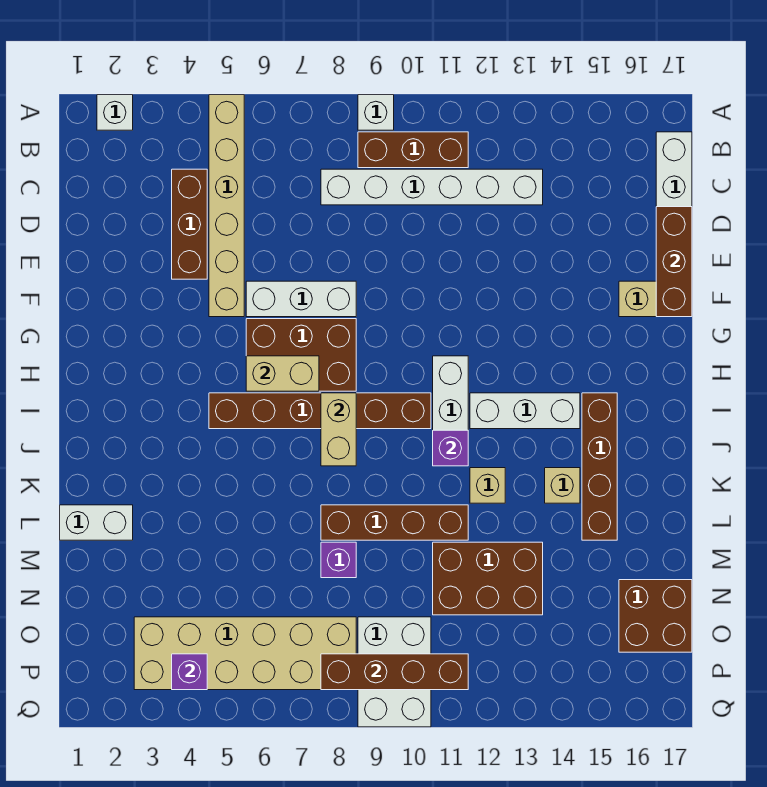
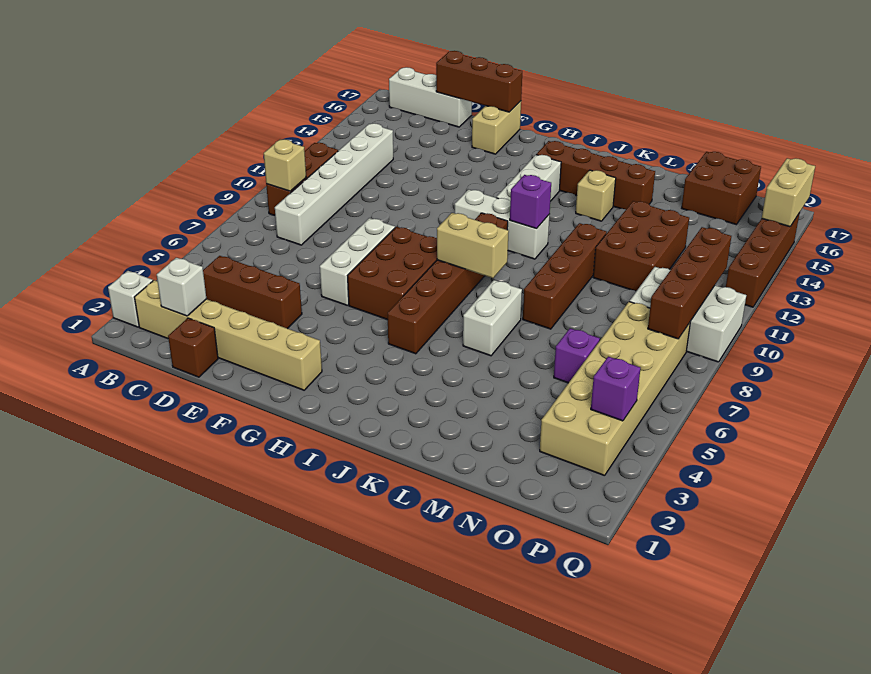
tan brick A5:F5 level 1 -> tan brick B2:G2 level 1
white brick A9 level 1 -> white brick C2 level 2
none -> brown brick D1 level 1
tan brick H6:H7 level 2 -> tan brick Q15:Q16 level 2
tan brick K12 level 1 -> tan brick B9 level 2
white brick L1:L2 level 1 -> white brick K6:K7 level 1
purple brick M8 level 1 -> purple brick N6 level 1
none -> brown brick Q12:Q15 level 1

